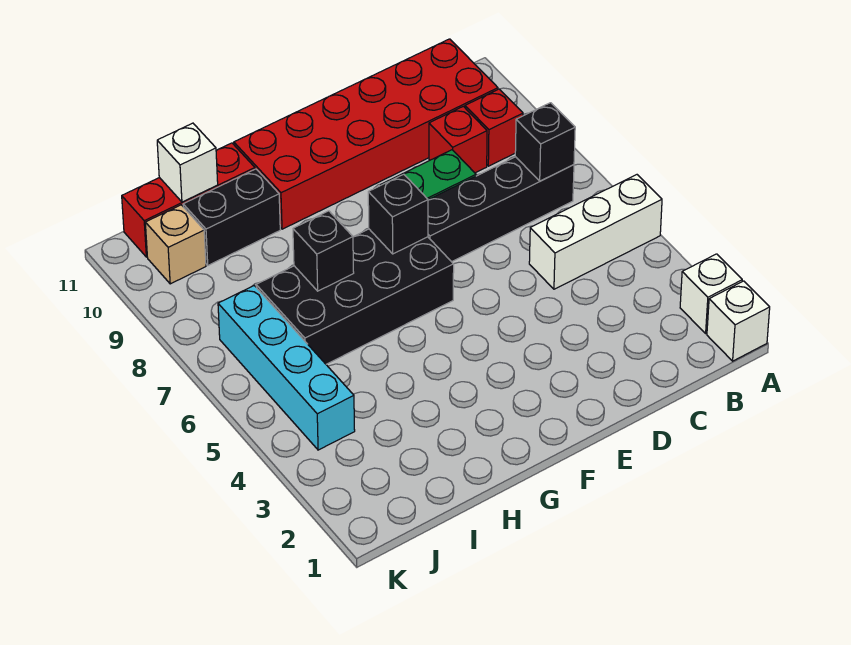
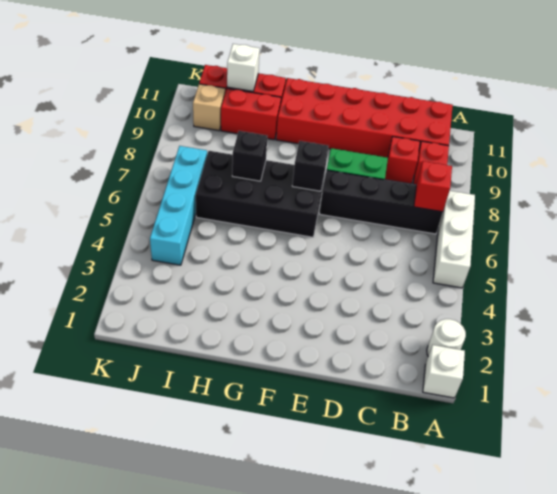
white brick A2 level 1 -> white round brick A2 level 1
white brick A5:C5 level 1 -> white brick A5:A7 level 1
black brick B7 level 2 -> red brick B7 level 2
black brick H10:I10 level 1 -> red brick H10:I10 level 1

